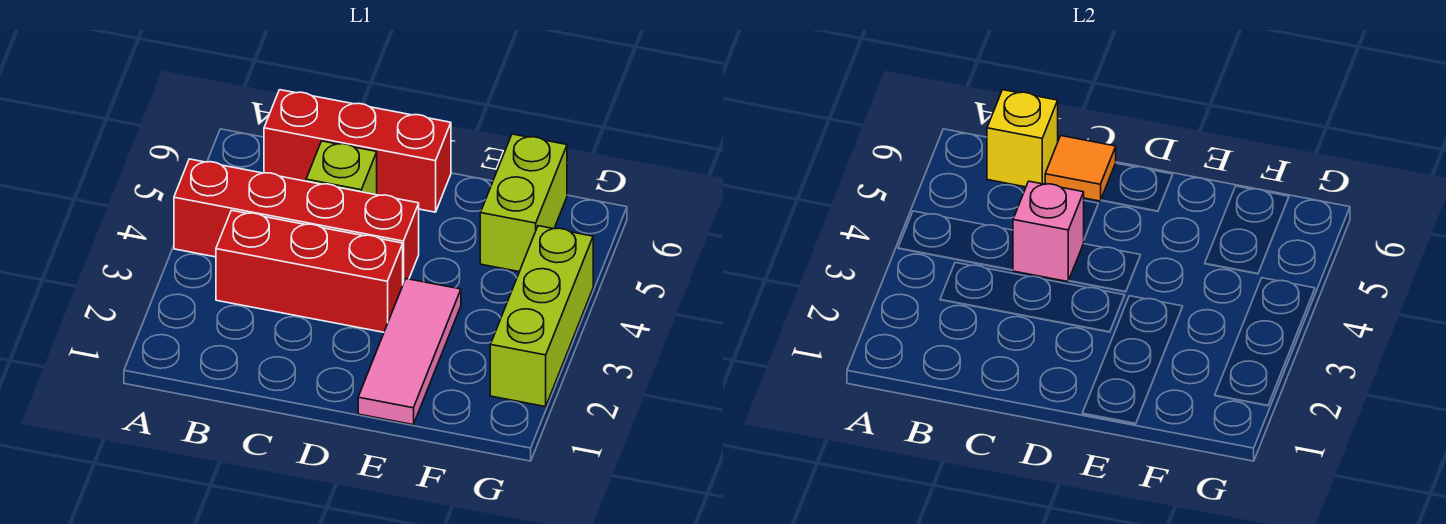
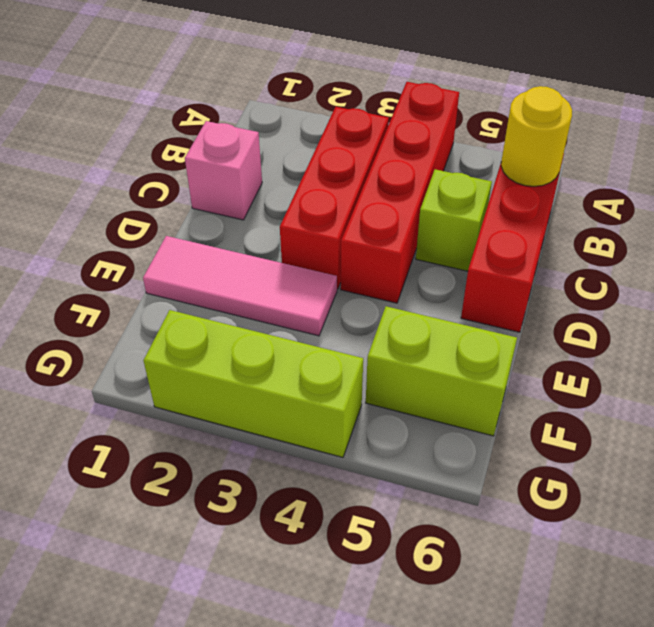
yellow brick B6 level 2 -> yellow round brick B6 level 2
pink brick C4 level 2 -> pink brick C1 level 1
orange tile C6 level 2 -> none

